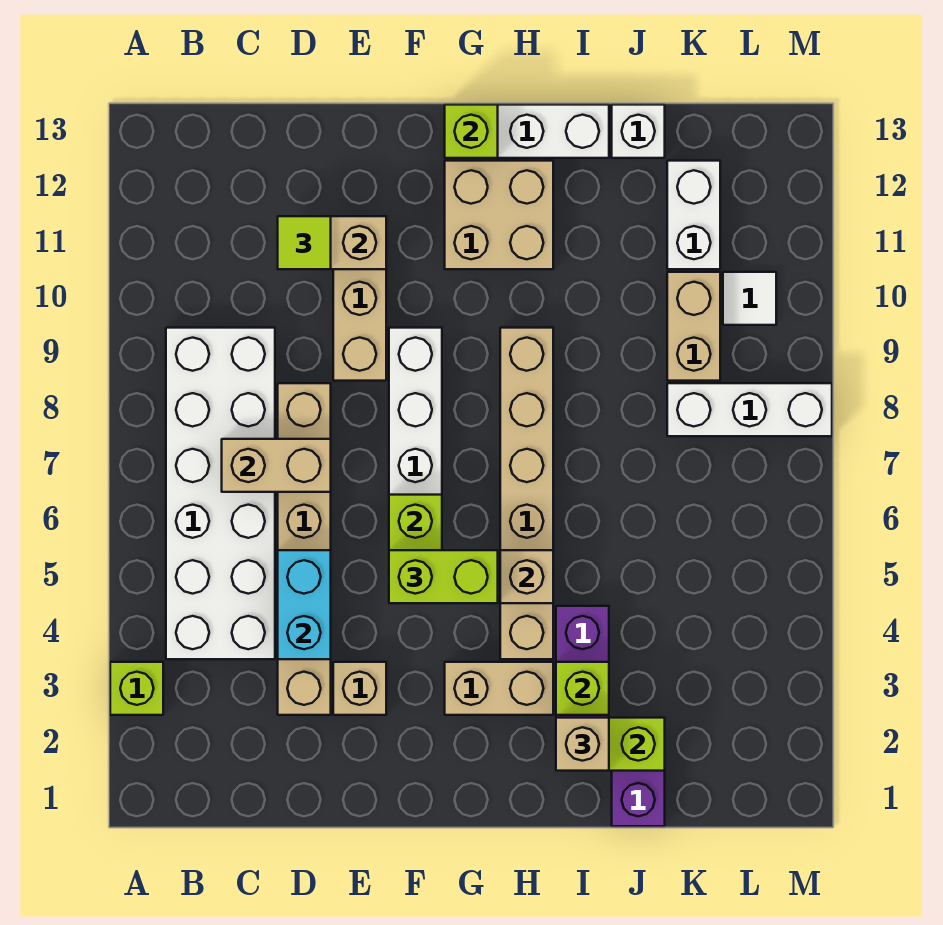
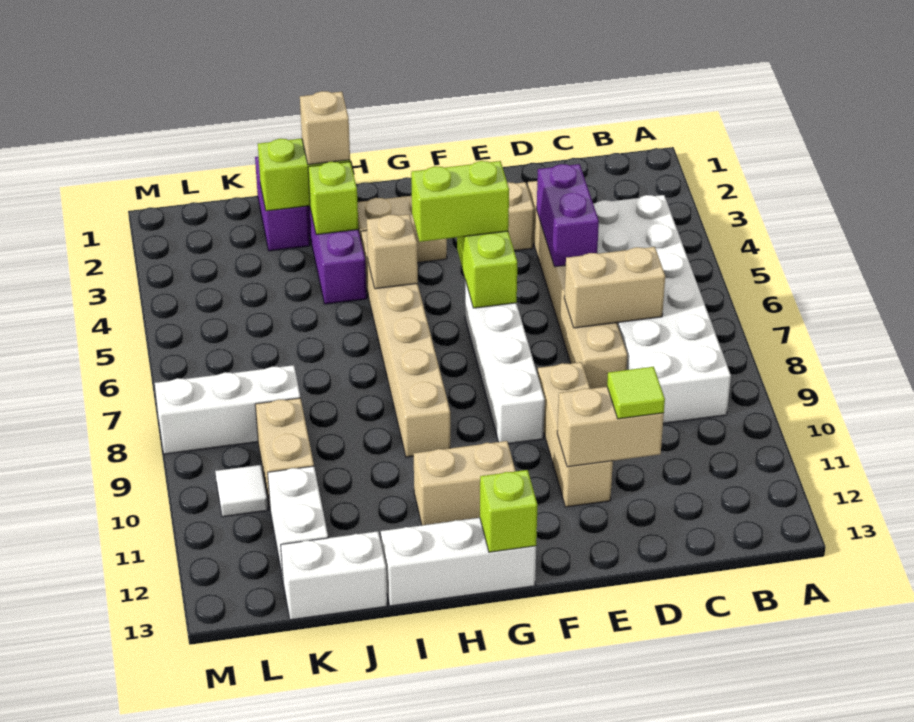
lime brick A3 level 1 -> none
cyan brick D4:D5 level 2 -> purple brick D4:D5 level 2
tan brick G11:H12 level 1 -> tan brick G11:H11 level 1
white brick J13 level 1 -> white brick J13:K13 level 1

